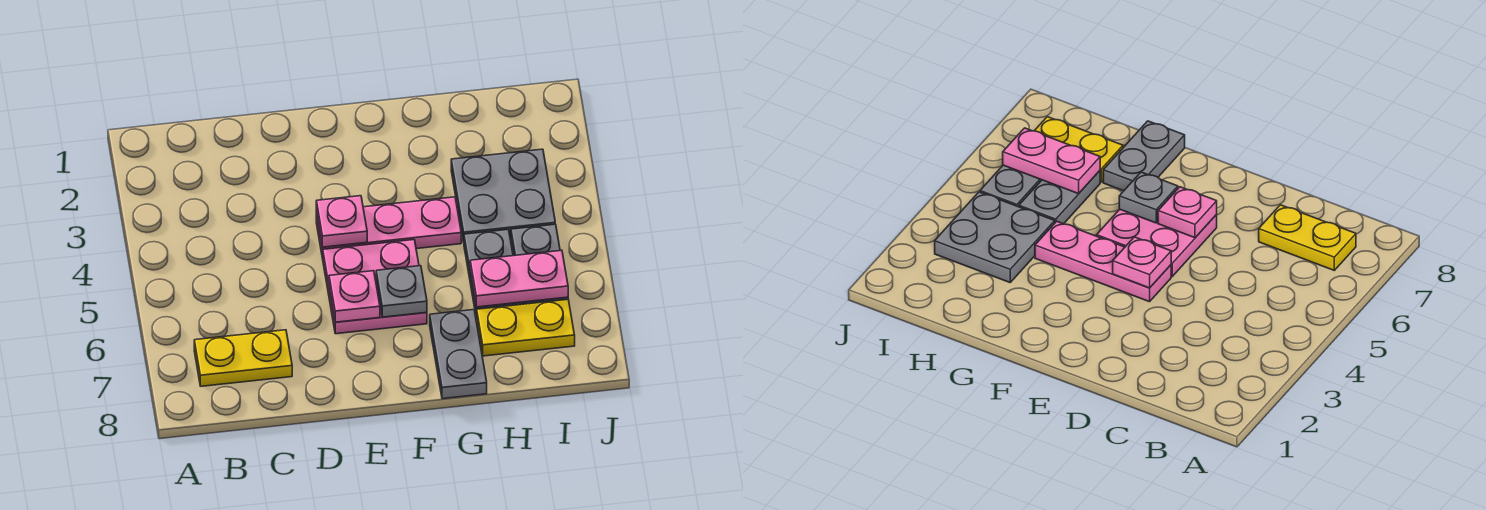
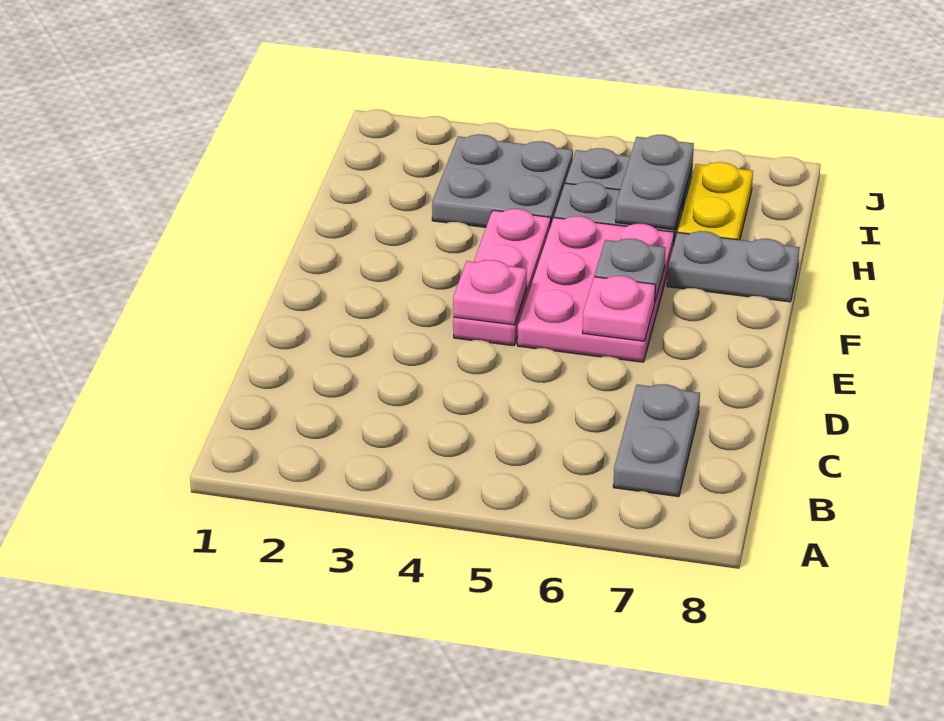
yellow plate B7:C7 level 1 -> grey plate B7:C7 level 1
pink plate E5:F6 level 1 -> pink plate E5:G6 level 1
pink plate H6:I6 level 2 -> grey plate H6:I6 level 2

